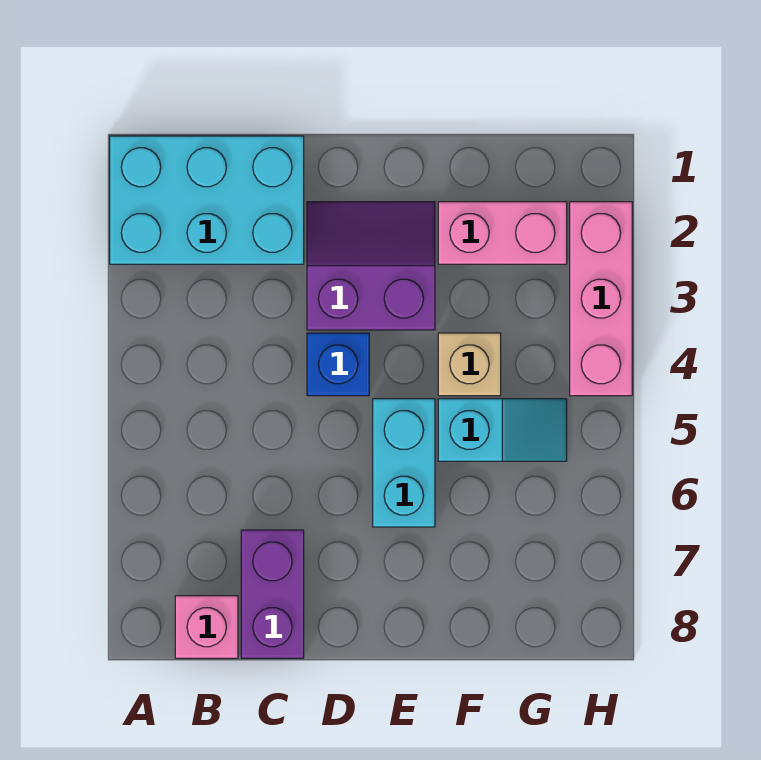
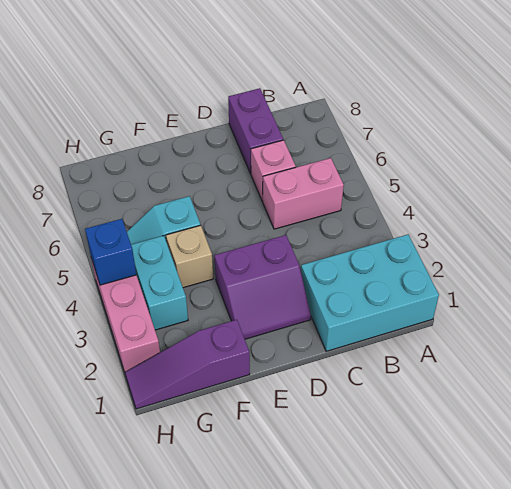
pink brick B8 level 1 -> pink brick C6 level 1
blue brick D4 level 1 -> blue brick H4 level 2
cyan brick E5:E6 level 1 -> cyan brick G3:G4 level 1
none -> purple slope F1:H1 level 1 top F
pink brick F2:G2 level 1 -> pink brick B5:C5 level 1

